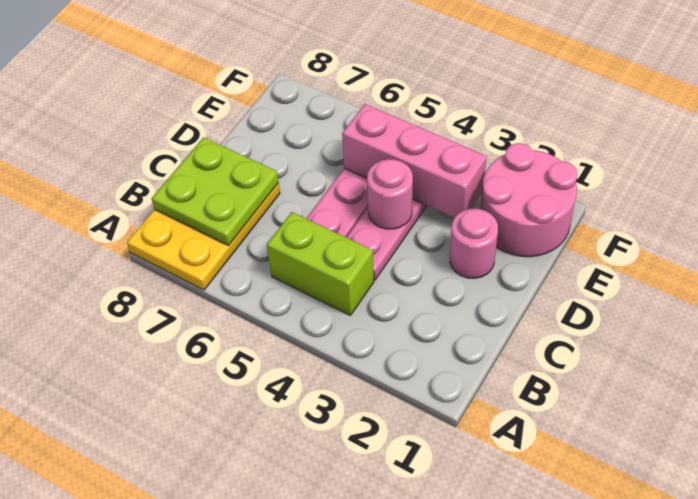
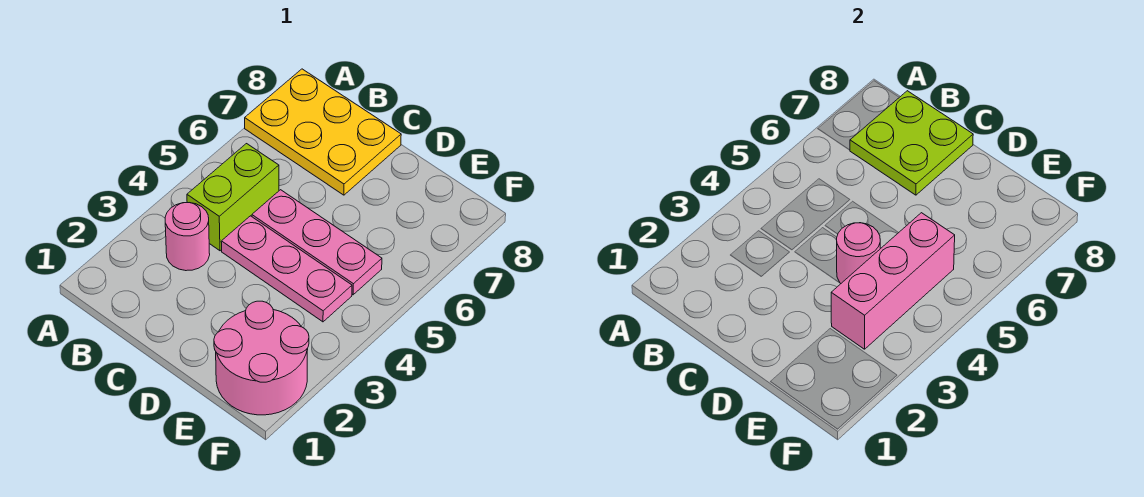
pink round brick D2 level 1 -> pink round brick B3 level 1

